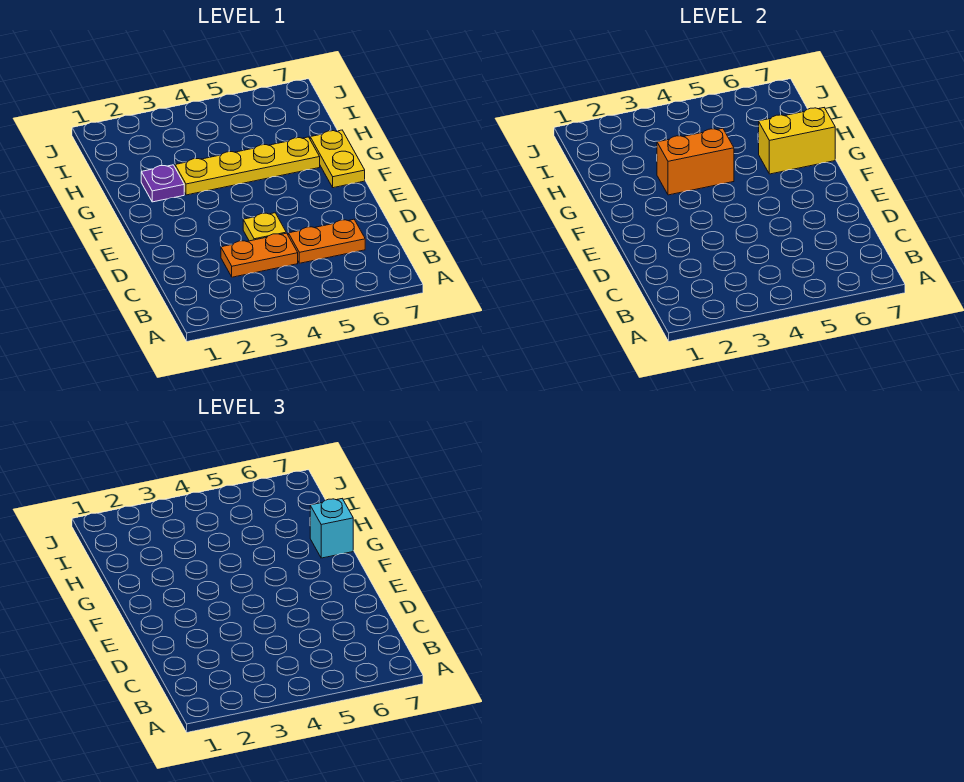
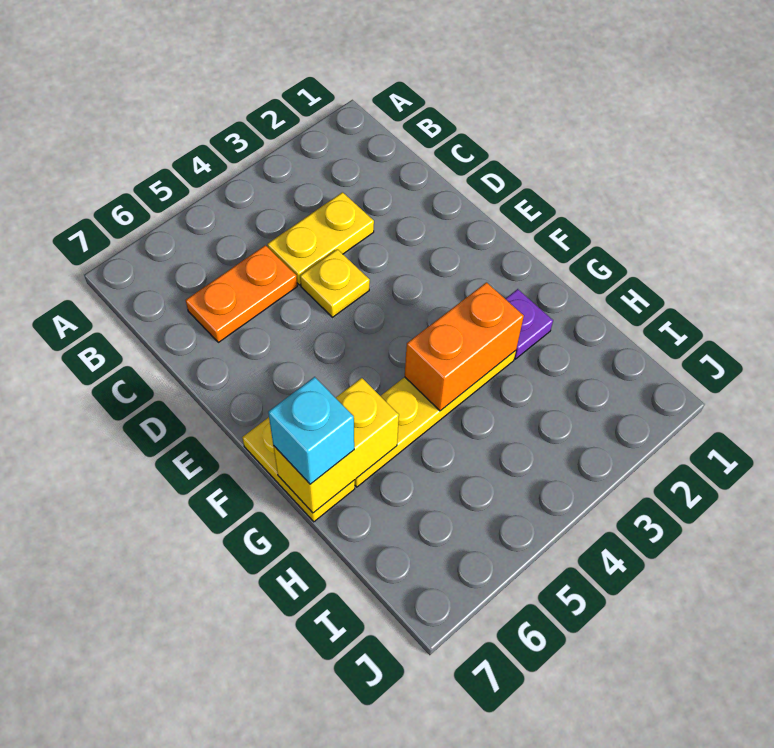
orange plate C3:C4 level 1 -> yellow plate C3:C4 level 1

